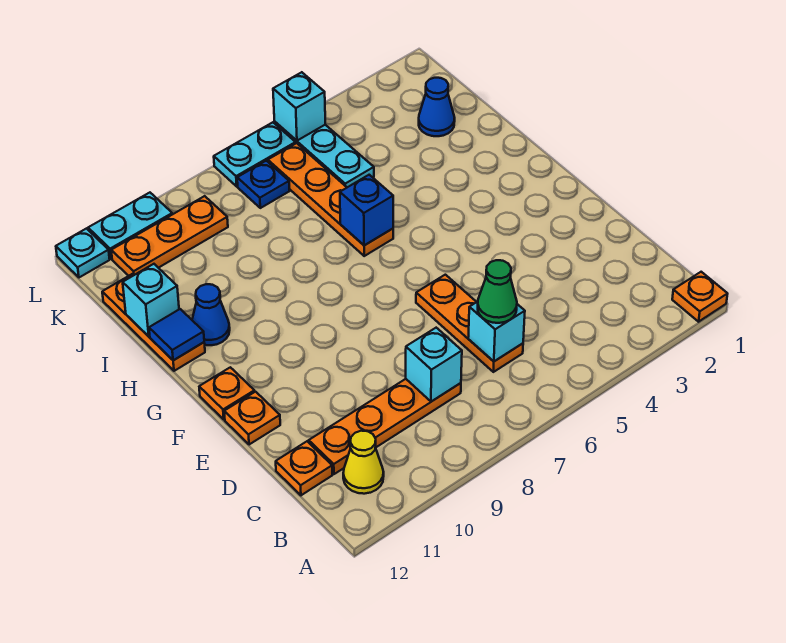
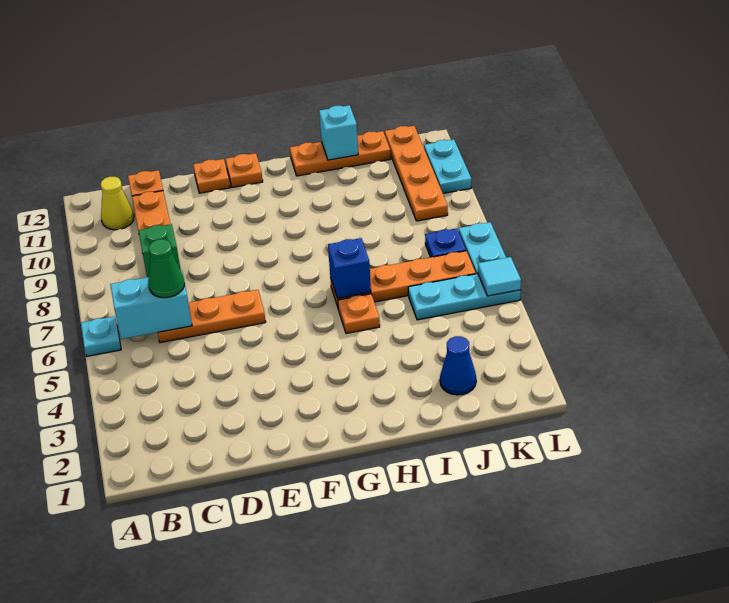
orange plate A1 level 1 -> orange plate H5 level 1
cyan brick C6 level 2 -> cyan brick B6:C6 level 2
cyan brick C8 level 2 -> green brick C8 level 2
blue cone H11 level 1 -> none
blue tile H12 level 2 -> none
orange plate K9:K11 level 1 -> orange plate K9:K12 level 1
cyan brick L5 level 2 -> cyan tile L5 level 2
cyan plate L12 level 1 -> cyan plate A6 level 1

